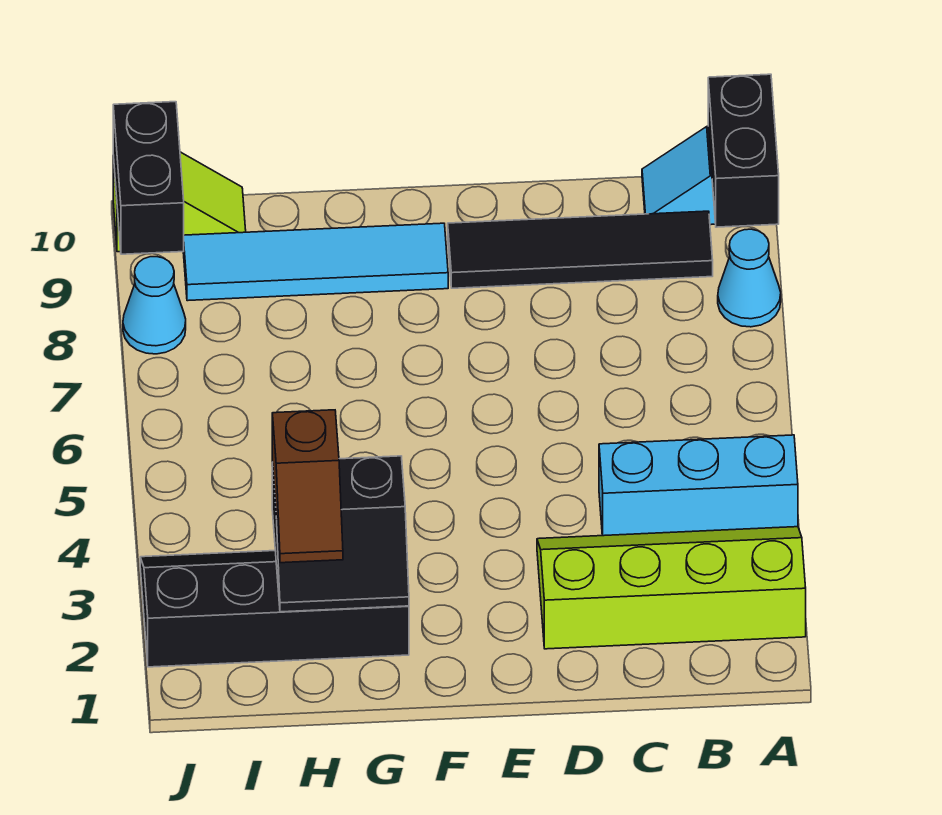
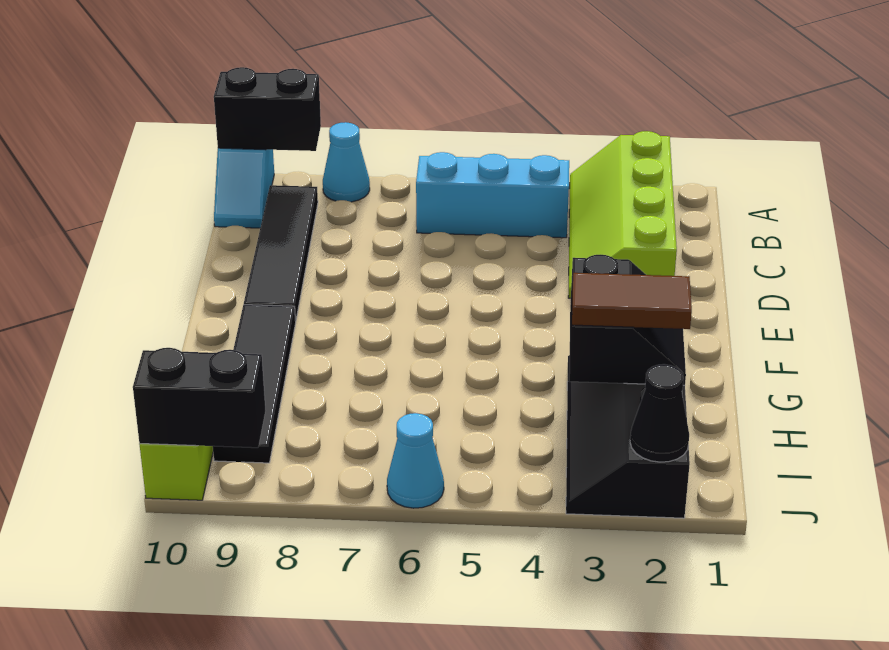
cyan brick A4:C4 level 1 -> cyan brick B4:B6 level 1
cyan tile F9:I9 level 1 -> black tile F9:I9 level 1
brown slope H2:H3 level 3 top 3 -> brown tile H2:H3 level 3
none -> black cone J2 level 2
cyan cone J8 level 1 -> cyan cone J6 level 1

